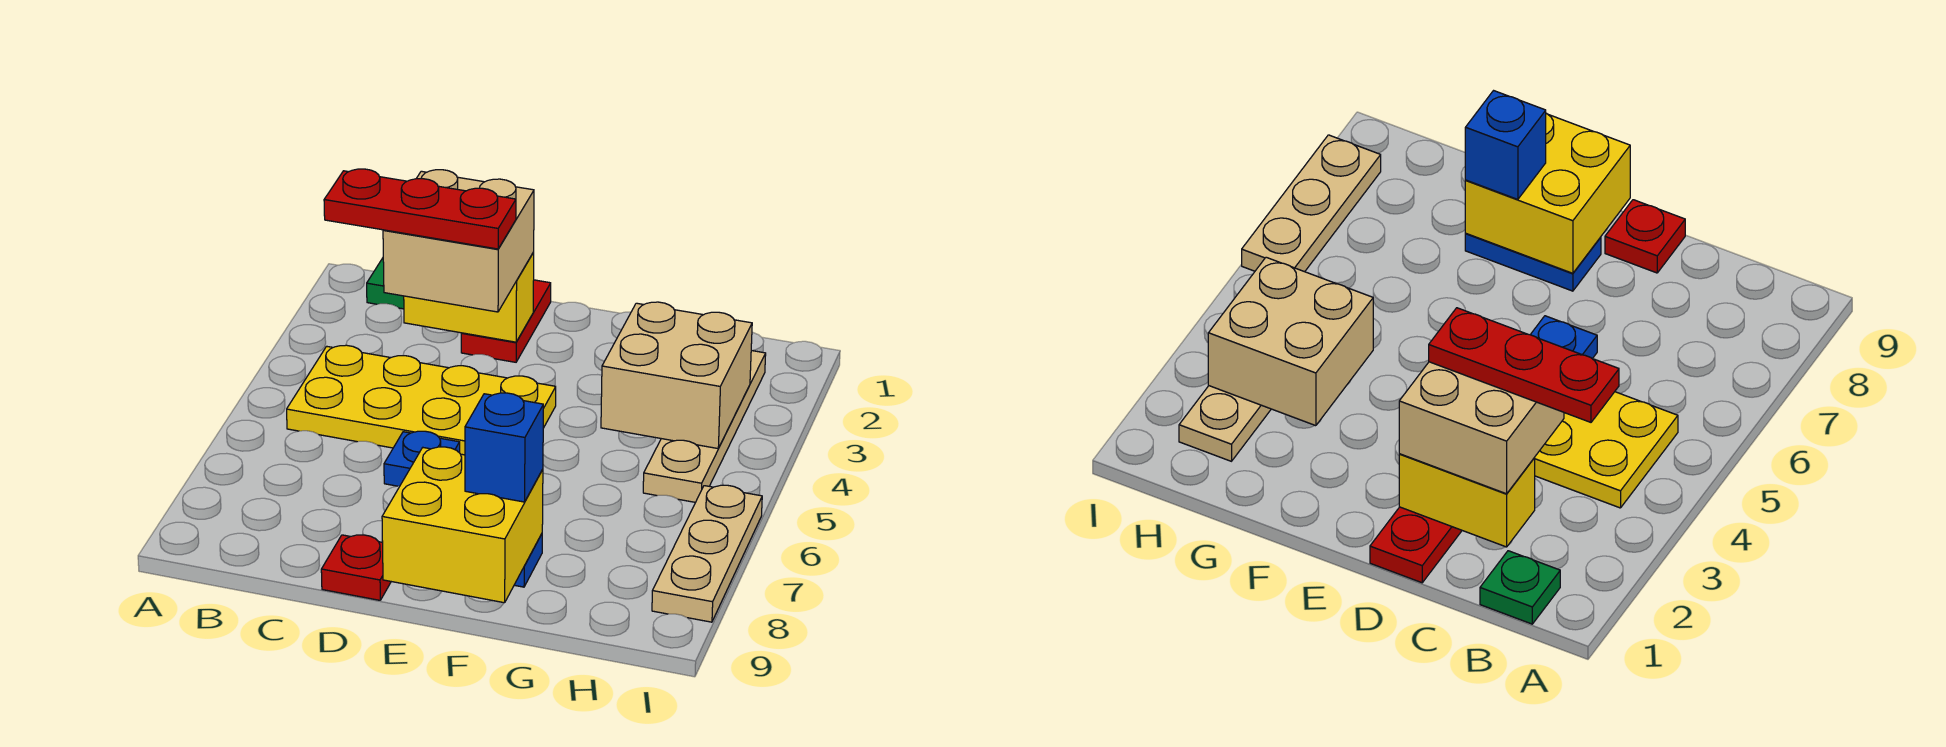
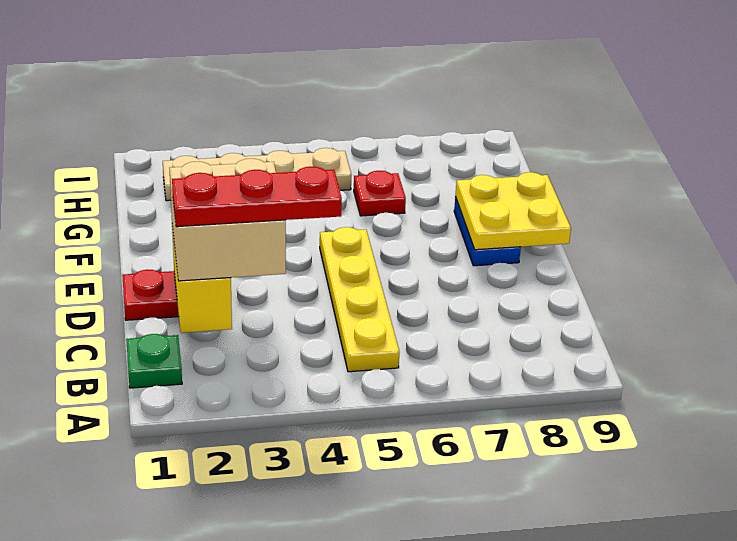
red plate B3:D3 level 4 -> red plate C2:C4 level 4
yellow plate B4:E5 level 1 -> yellow plate B5:E5 level 1
blue plate D6 level 1 -> none
red plate D9 level 1 -> red plate G6 level 1
yellow brick E8:F9 level 2 -> yellow plate E8:F9 level 2
blue brick F8 level 3 -> none
tan brick G3:H4 level 2 -> none
tan plate I6:I8 level 1 -> none

